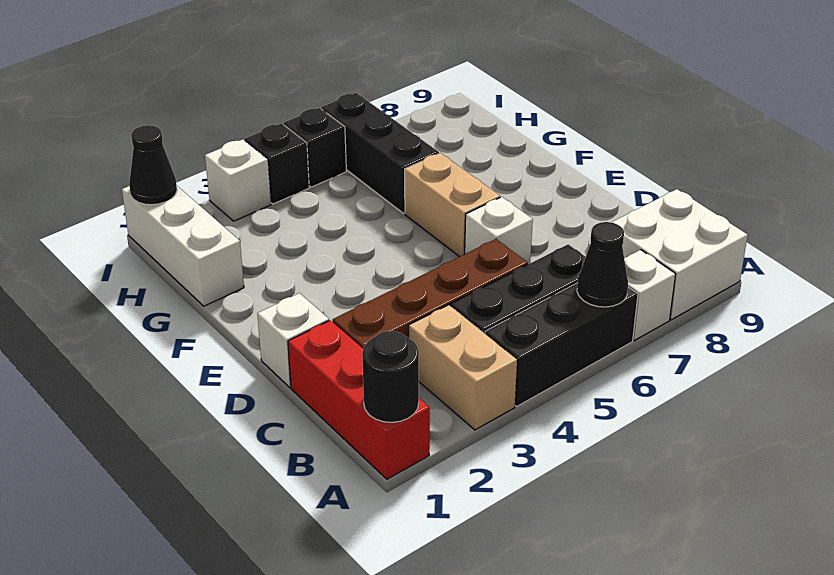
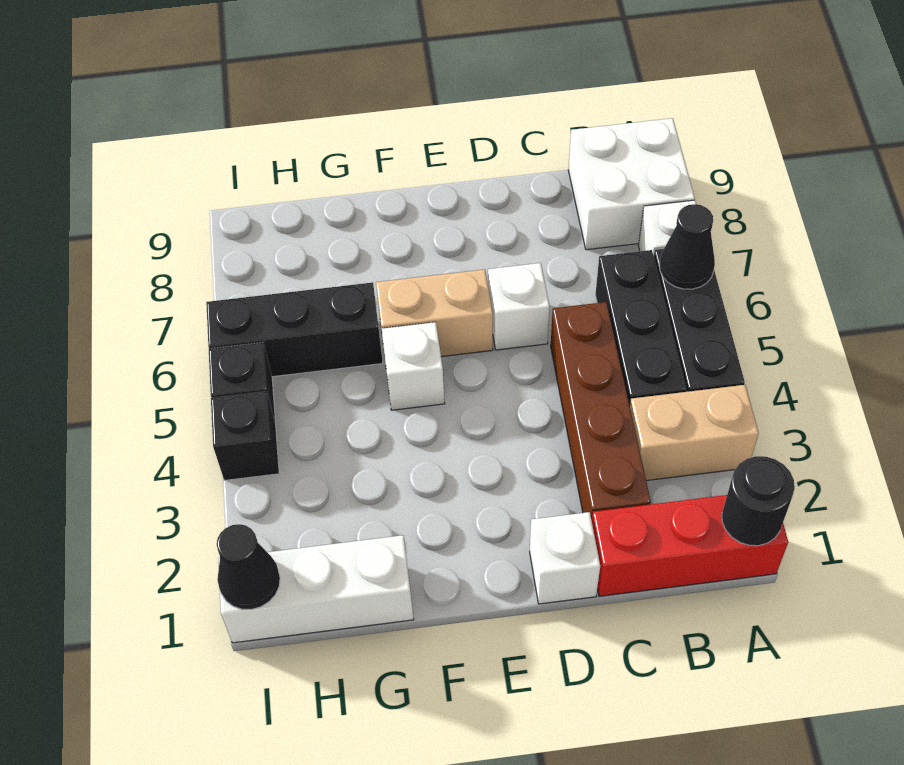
white brick I3 level 1 -> white brick F5 level 1

